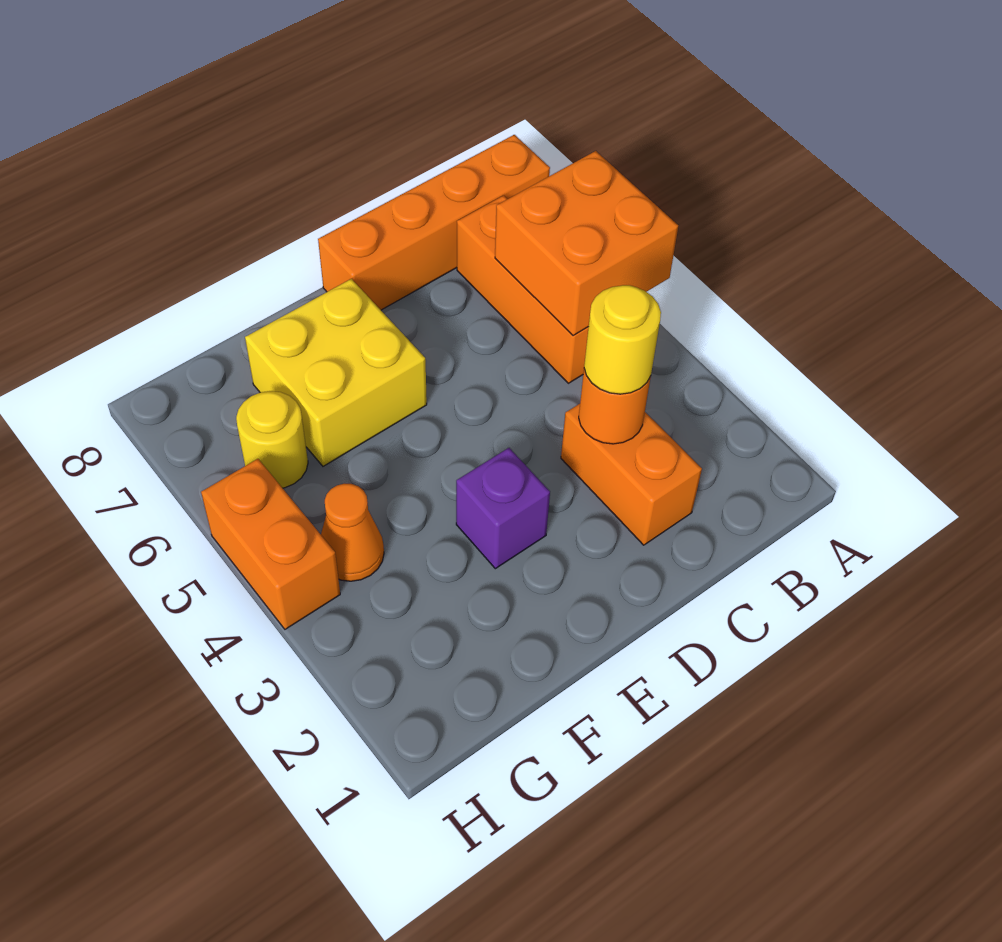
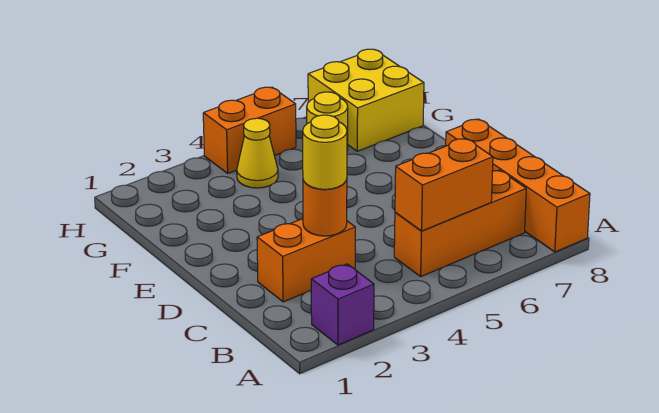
orange brick A5:B6 level 2 -> orange brick B5:B6 level 2
purple brick E3 level 1 -> purple brick A2 level 1
yellow brick E6:F7 level 1 -> yellow brick G7:H8 level 1
orange cone G4 level 1 -> yellow cone G4 level 1

